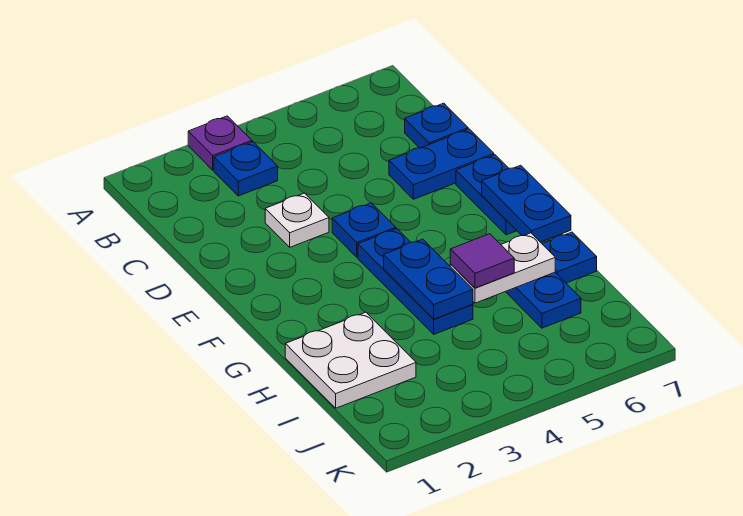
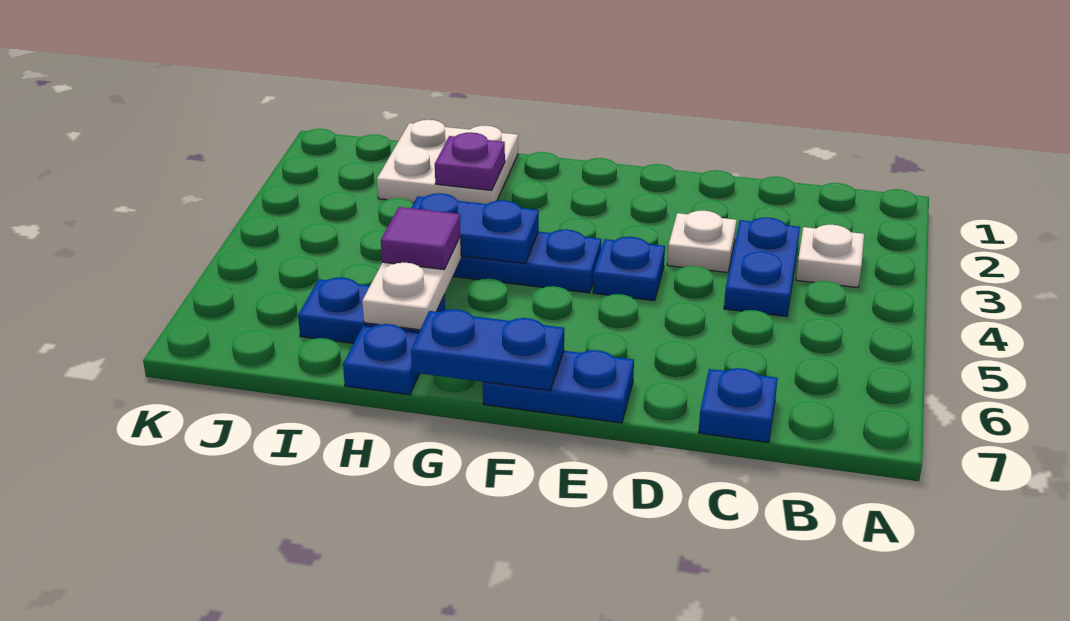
purple plate A3 level 1 -> purple plate H2 level 2
blue plate B3 level 1 -> white plate B3 level 1
blue plate D6:D7 level 1 -> blue plate C3:C4 level 1

